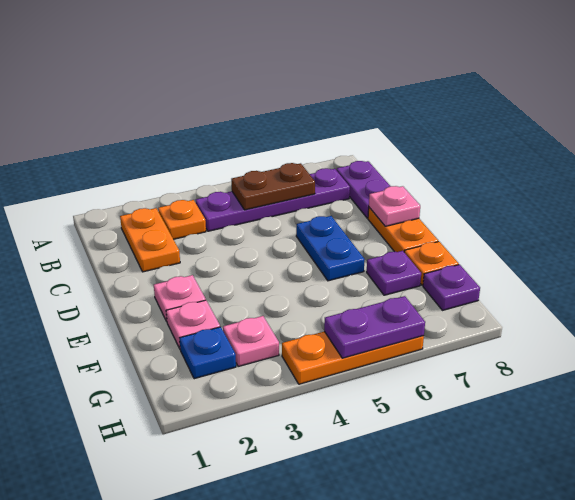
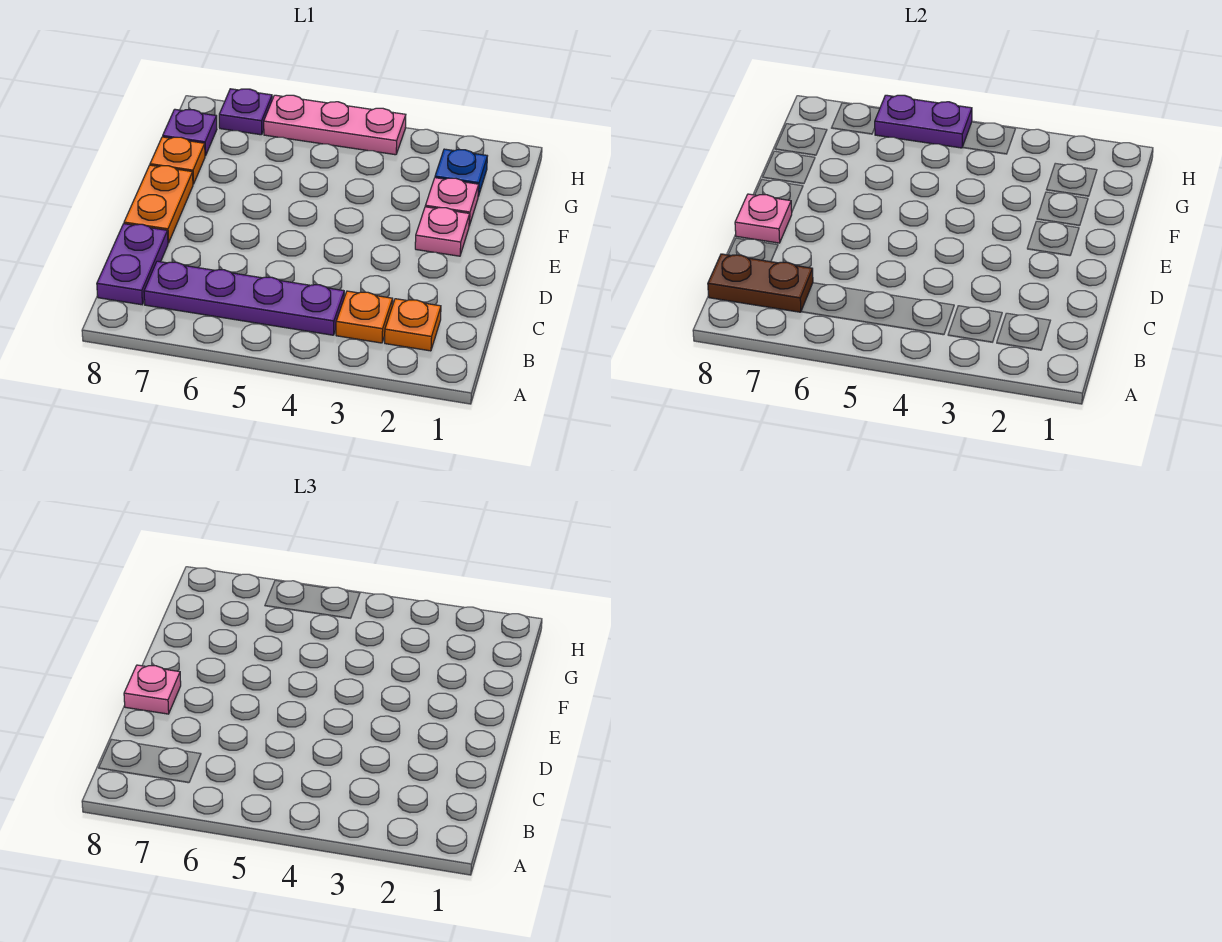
orange plate B2:C2 level 1 -> orange plate B2 level 1
brown plate B5:B6 level 2 -> brown plate B7:B8 level 2
blue plate D6:E6 level 1 -> none
purple plate F7 level 1 -> purple plate H7 level 1
pink plate G3 level 1 -> pink plate D8 level 3
orange plate H4:H6 level 1 -> pink plate H4:H6 level 1

